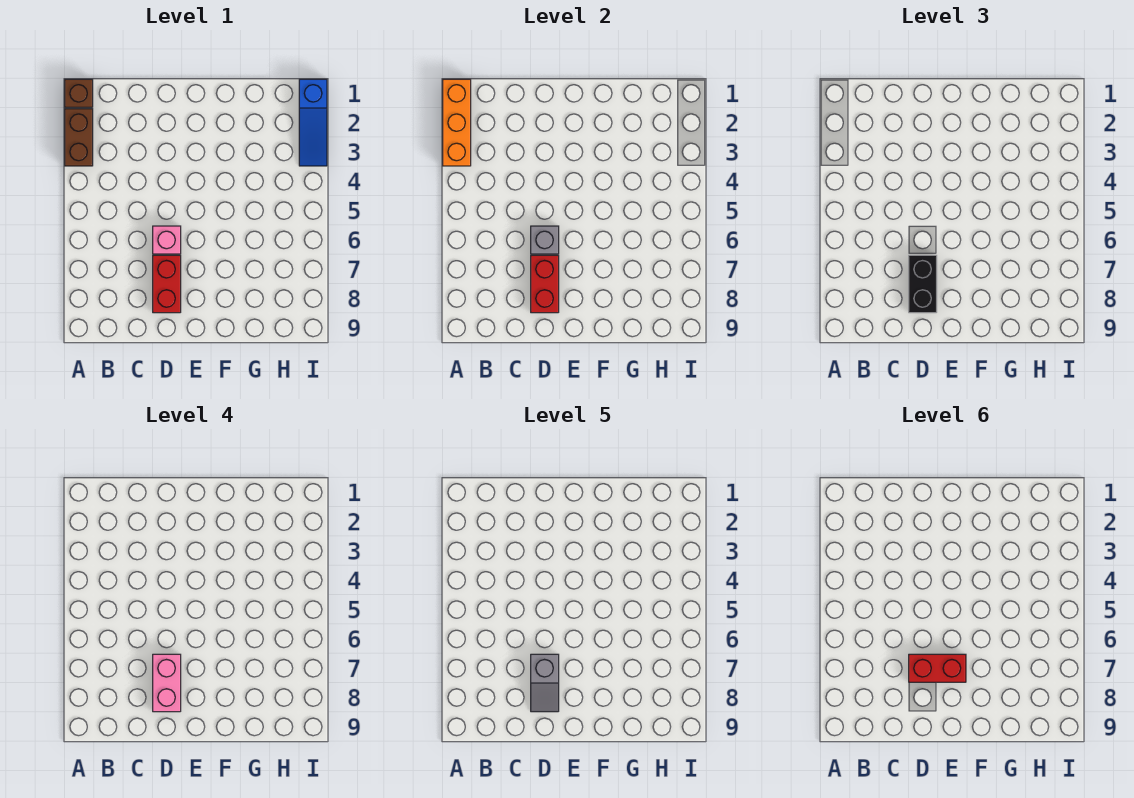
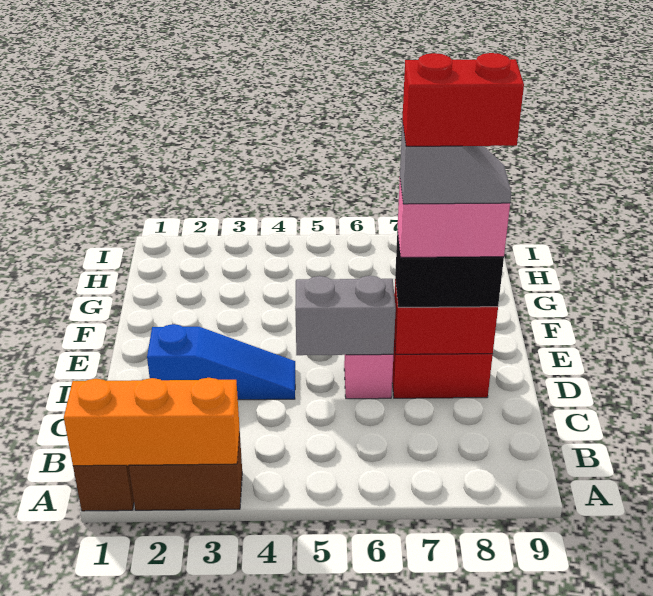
grey brick D6 level 2 -> grey brick D5:D6 level 2
red brick D7:E7 level 6 -> red brick D7:D8 level 6
blue slope I1:I3 level 1 top 1 -> blue slope D2:D4 level 1 top 2

